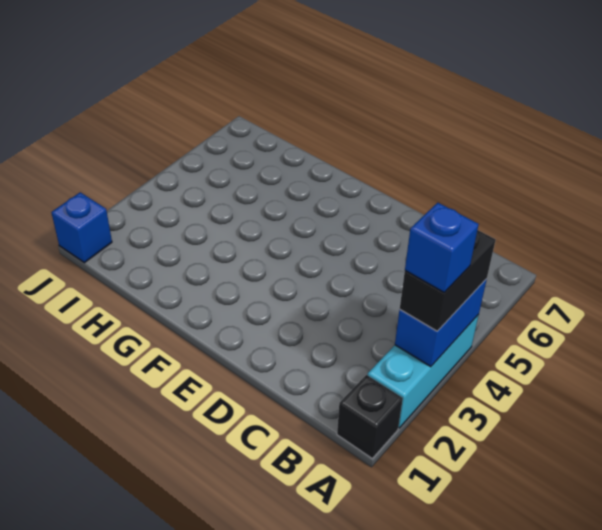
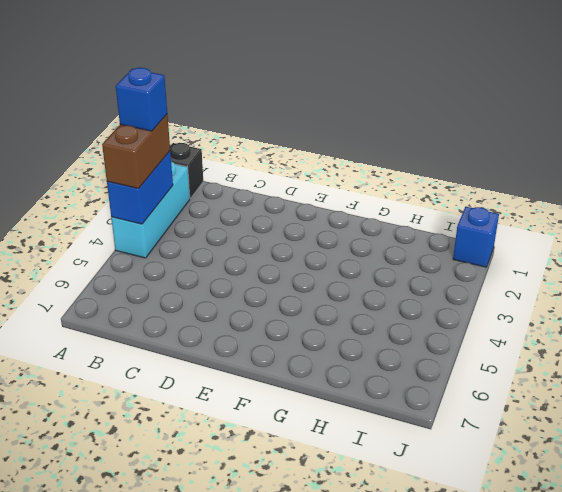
black brick A3:A4 level 3 -> brown brick A3:A4 level 3

